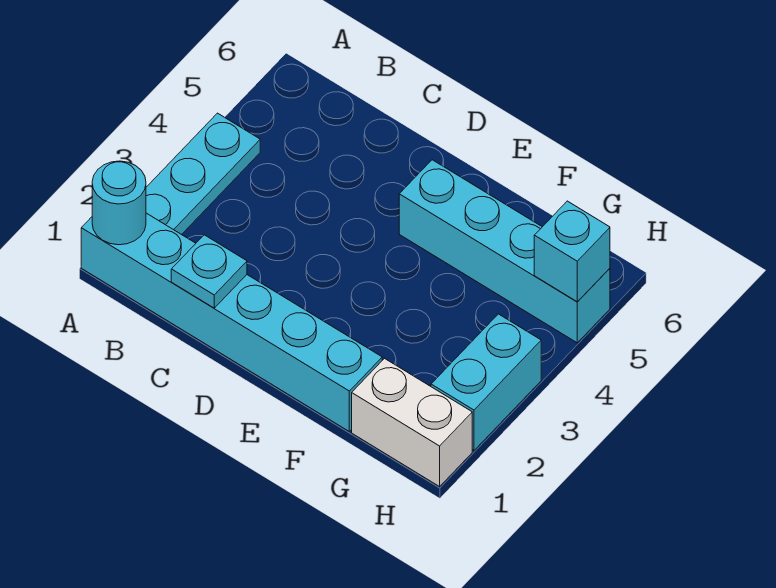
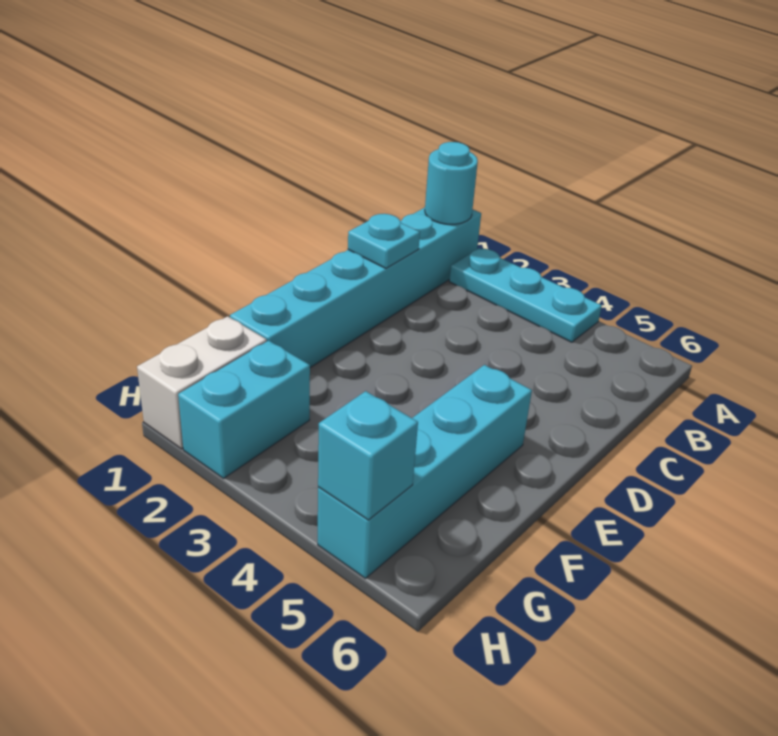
cyan brick H2:H3 level 1 -> cyan brick G2:H2 level 1

